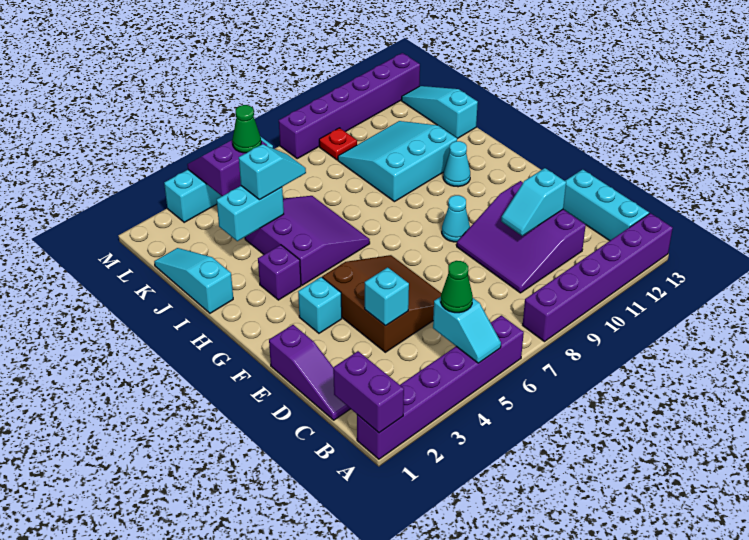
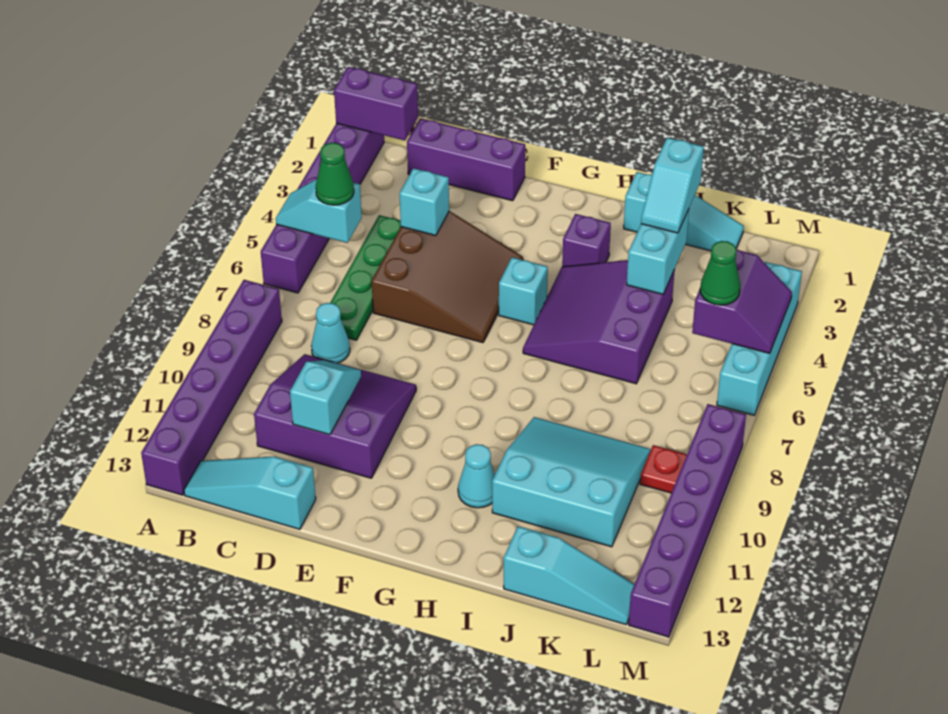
cyan brick B13:D13 level 1 -> cyan slope B13:D13 level 1 top D
purple slope C1:E1 level 1 top E -> purple brick C1:E1 level 1
none -> green plate C4:C7 level 1
brown slope D4:F6 level 1 top 4 -> brown slope D4:F6 level 1 top D
cyan brick F3 level 1 -> cyan brick G5 level 1
cyan cone F9 level 1 -> cyan cone C8 level 1
purple slope H4:J6 level 1 top 4 -> purple slope H4:J6 level 1 top J
cyan slope I9:K11 level 1 top I -> cyan slope I9:K11 level 1 top 11
cyan slope J4:J5 level 3 top 4 -> cyan slope J2:J3 level 3 top 2

